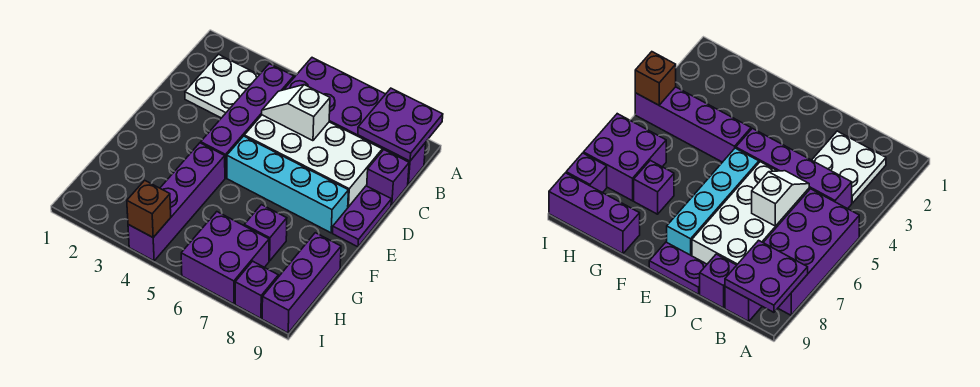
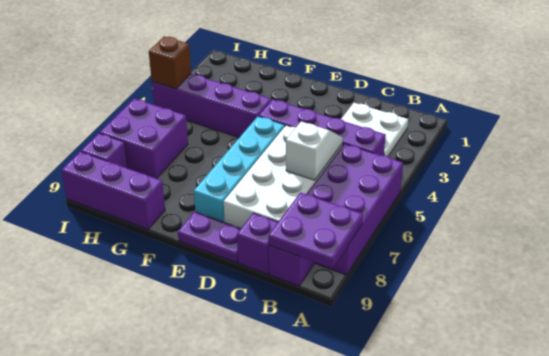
purple brick G7 level 1 -> none

